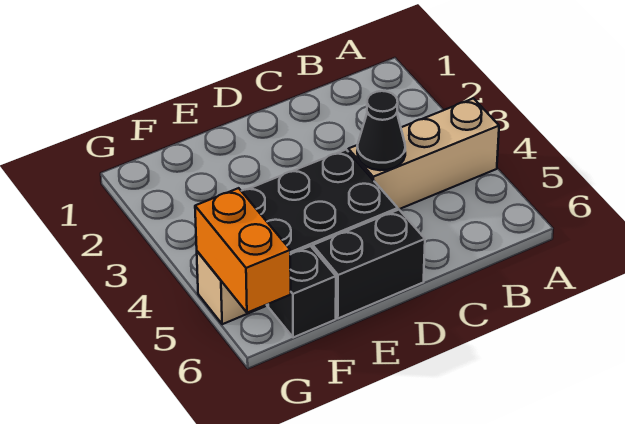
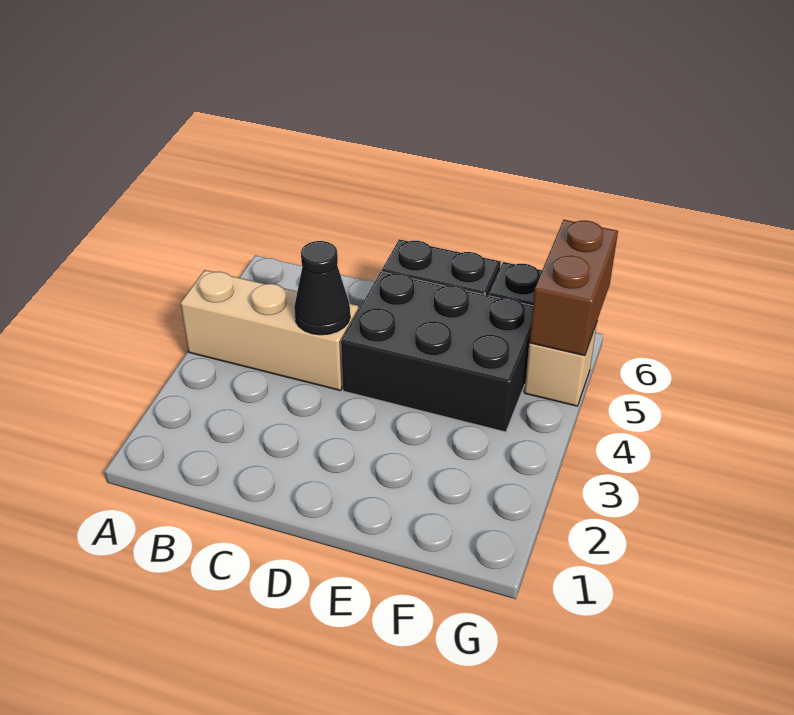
orange brick G5:G6 level 2 -> brown brick G5:G6 level 2

